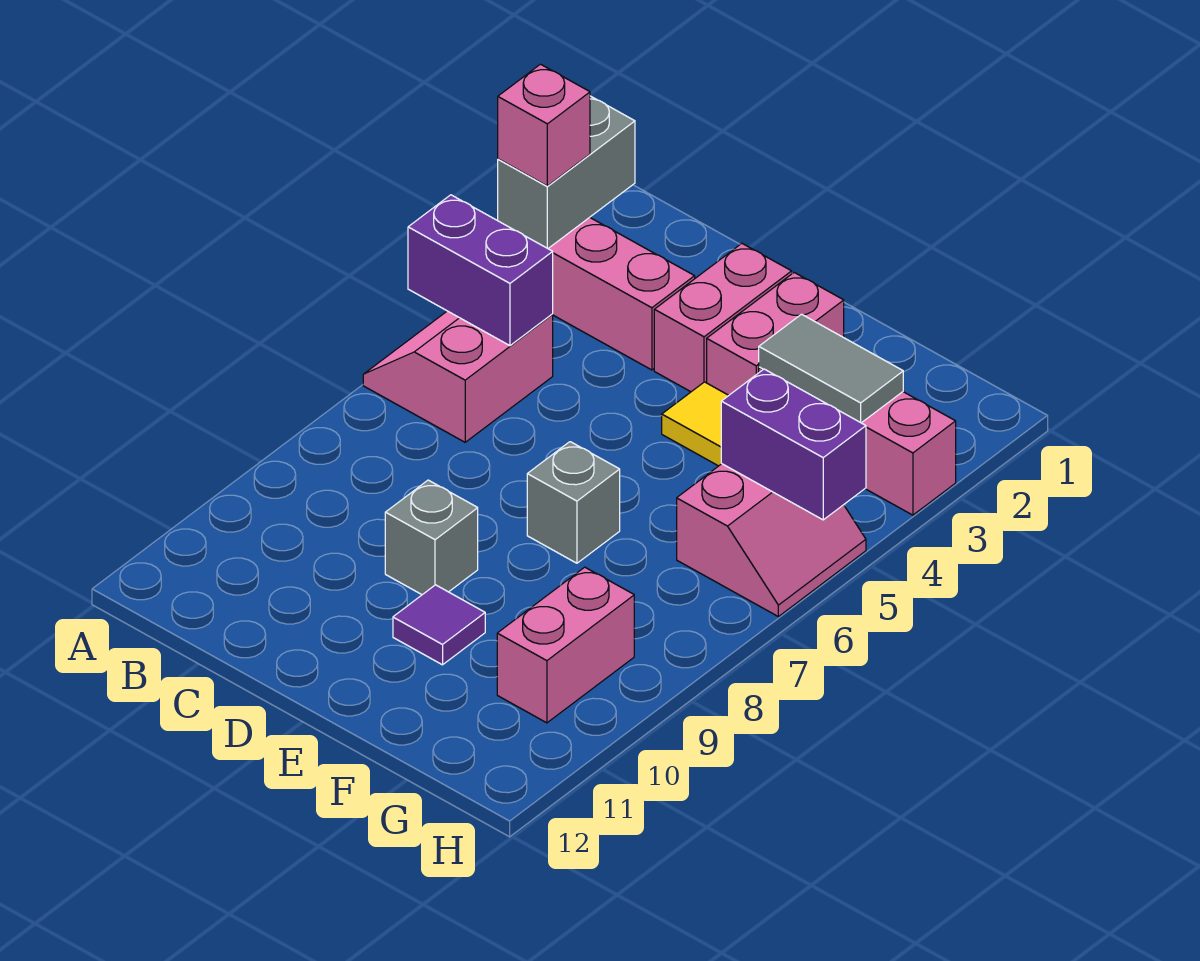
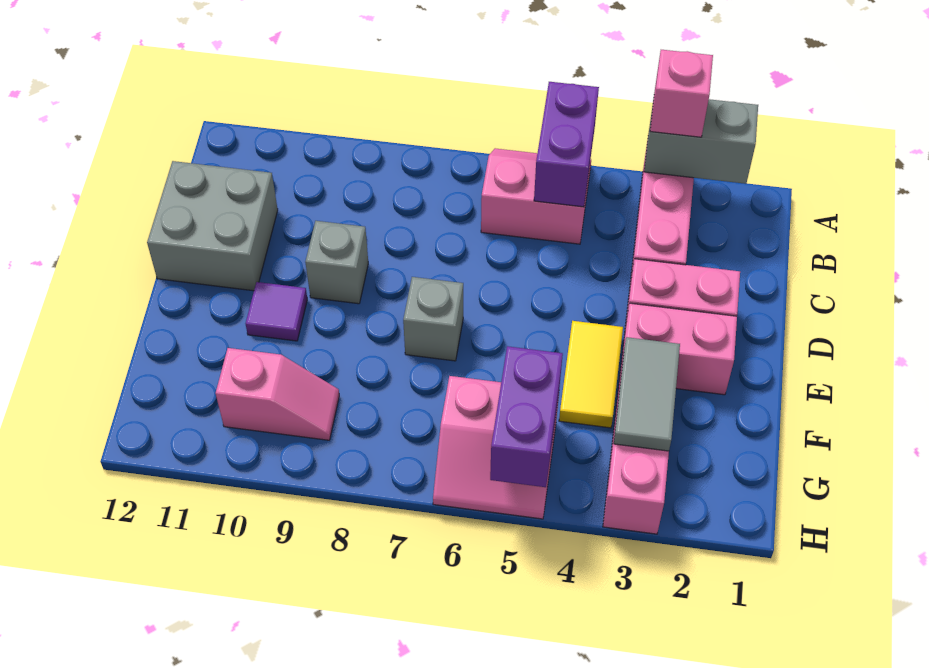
none -> grey brick C11:D12 level 1
pink brick G9:G10 level 1 -> pink slope G9:G10 level 1 top 10

